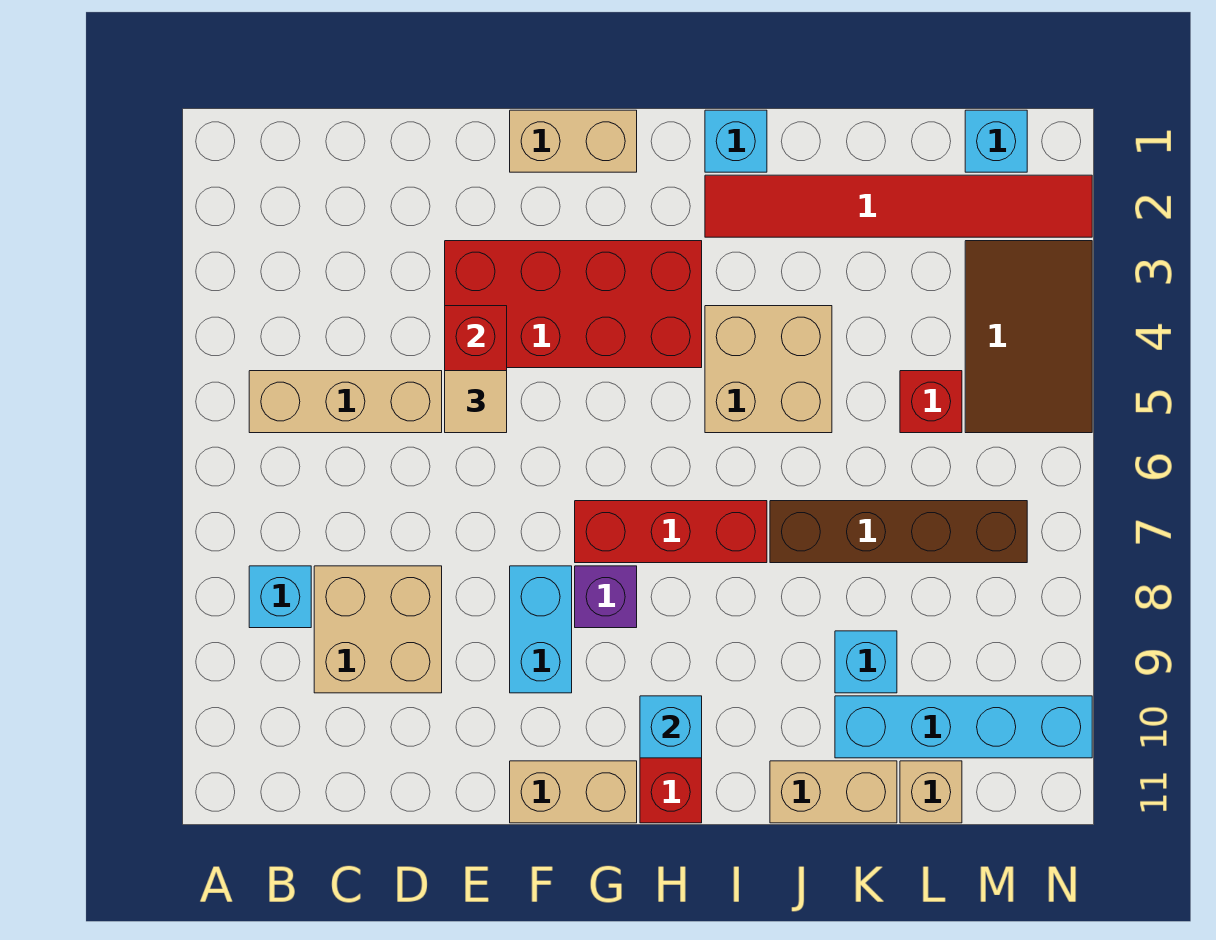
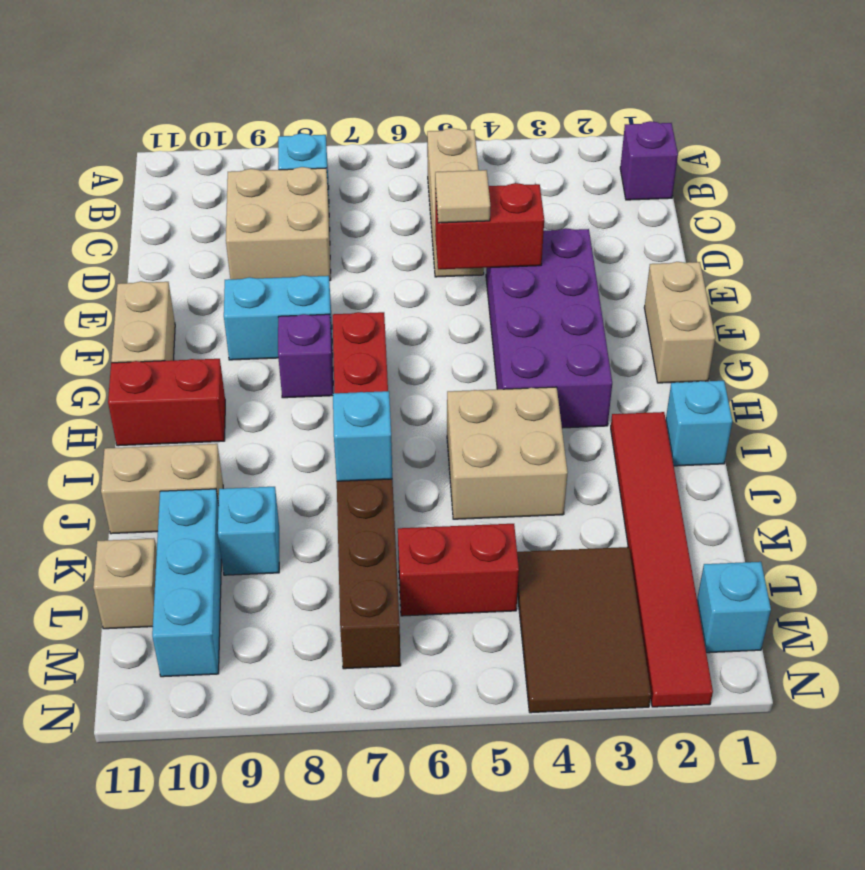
none -> purple brick B1 level 1
red brick E3:H4 level 1 -> purple brick E3:H4 level 1
cyan brick H10 level 2 -> cyan brick J7 level 2
tan brick J11:K11 level 1 -> tan brick J10:J11 level 1
cyan brick K10:N10 level 1 -> cyan brick K10:M10 level 1
red brick L5 level 1 -> red brick L5:L6 level 1
brown tile M3:N5 level 1 -> brown tile L3:N4 level 1

